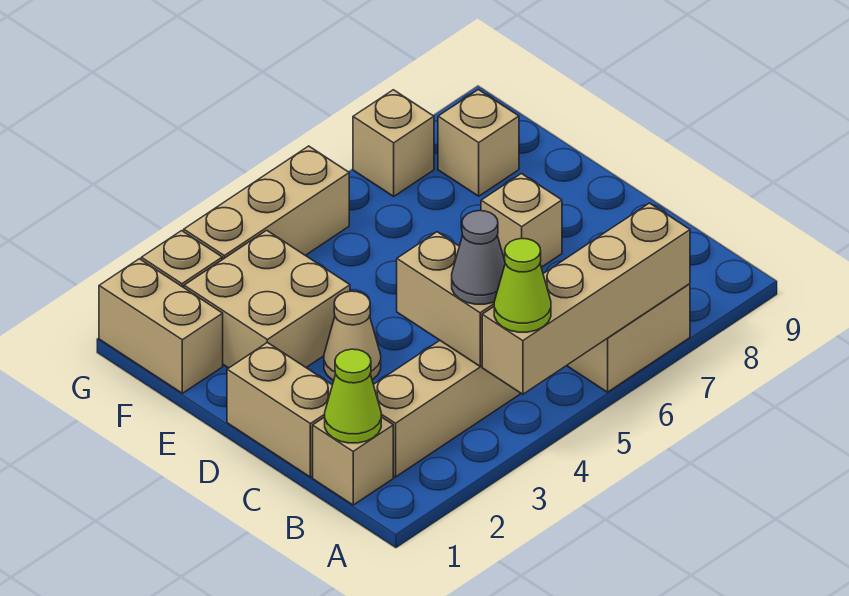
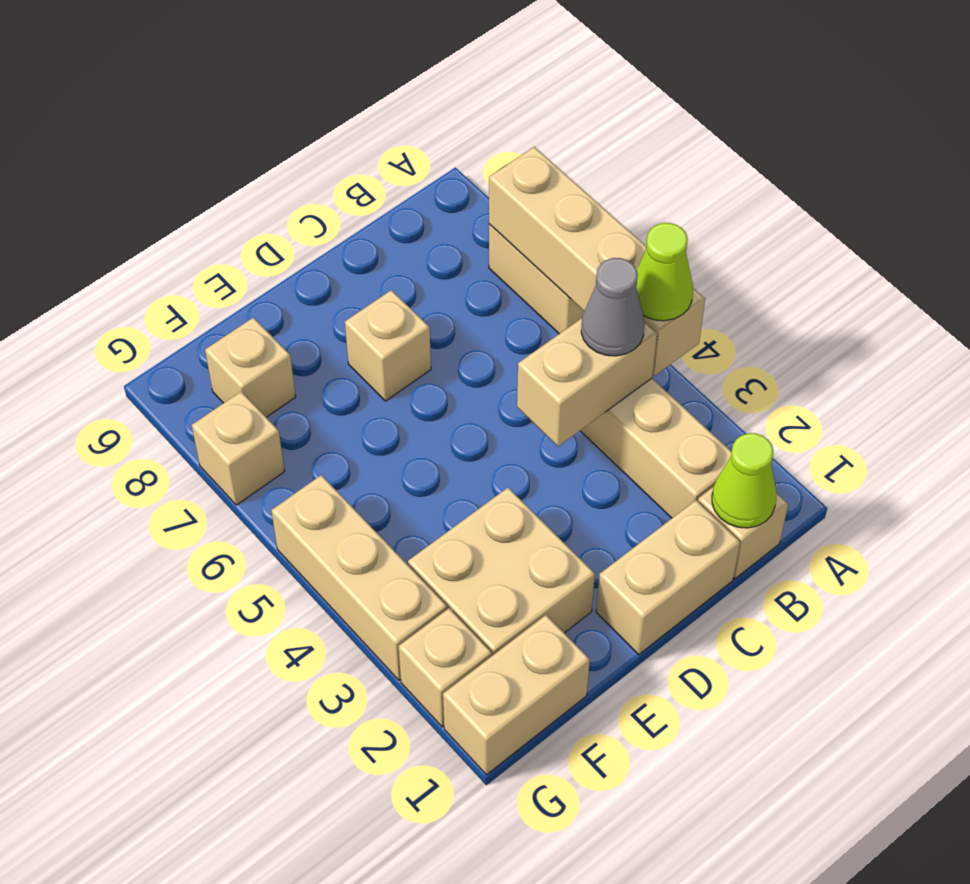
tan cone D3 level 1 -> none

